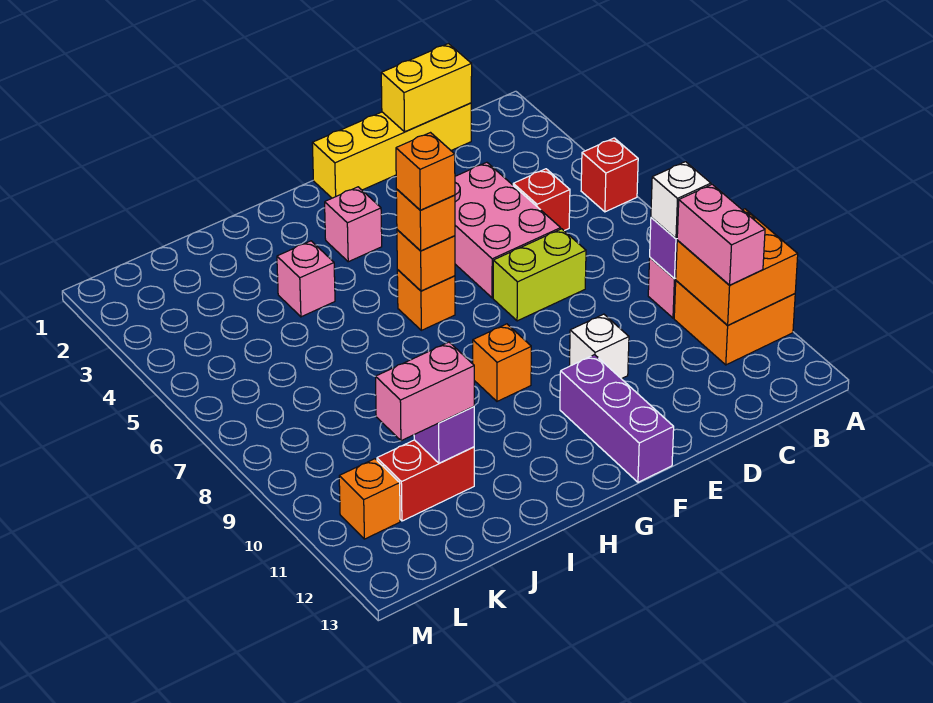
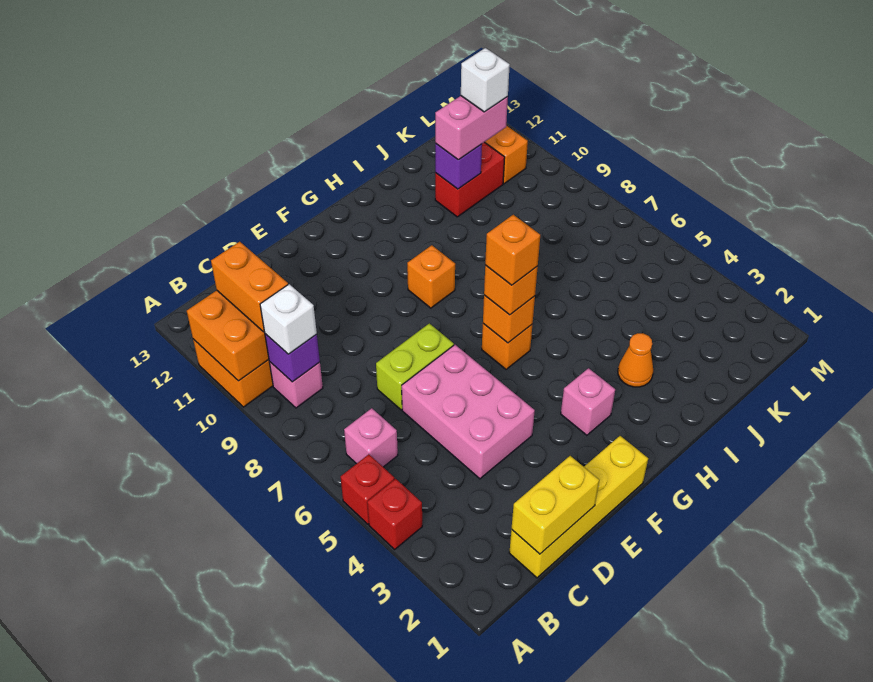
pink brick B10:B11 level 3 -> orange brick B10:B11 level 3
red brick C5 level 1 -> red brick A4 level 1
white brick E10 level 1 -> white brick K11 level 4
purple brick F11:F13 level 1 -> none
none -> orange cone I3 level 1
pink brick I4 level 1 -> pink brick B6 level 1

